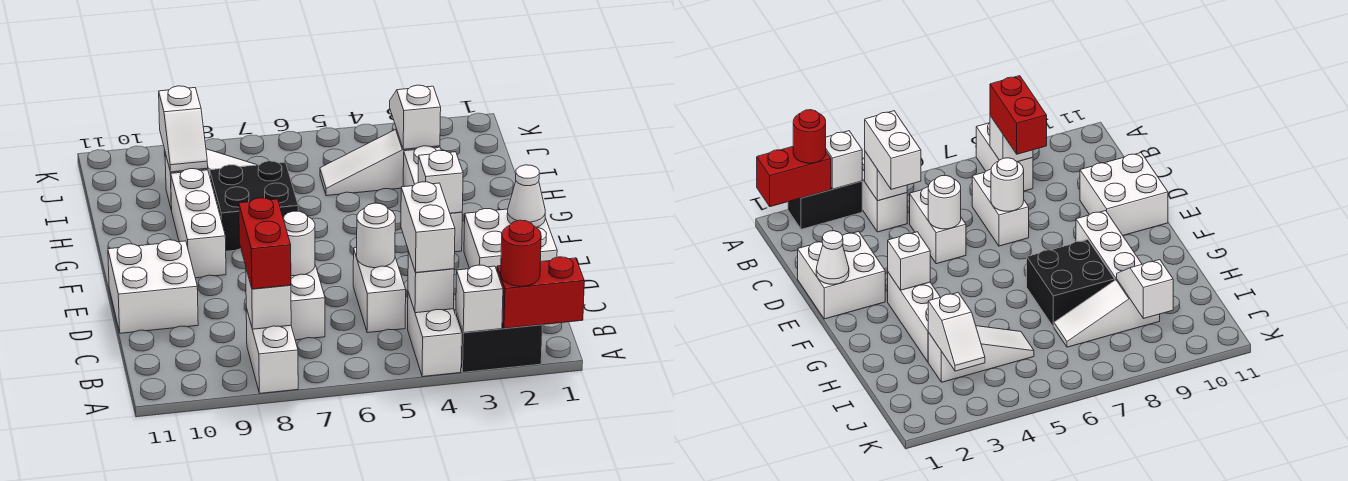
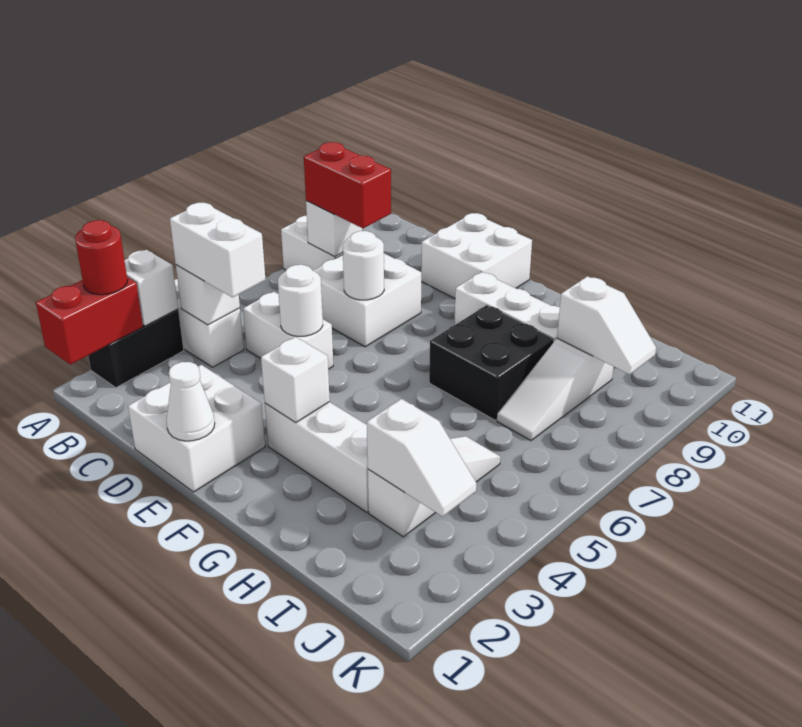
white brick C7:D7 level 1 -> white brick C7:D8 level 1
white slope I9:J9 level 2 top J -> white slope I9:J9 level 2 top I

